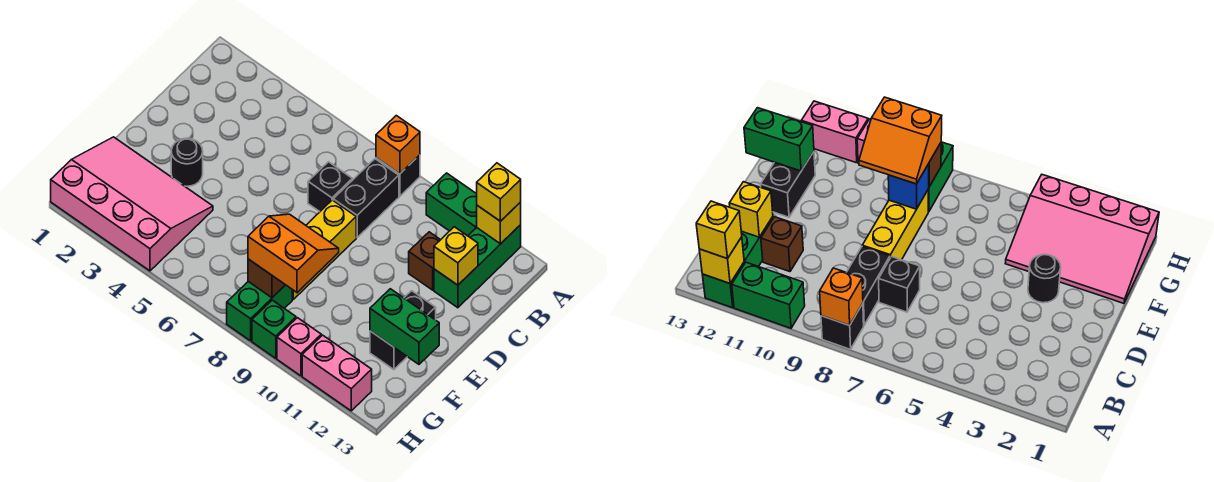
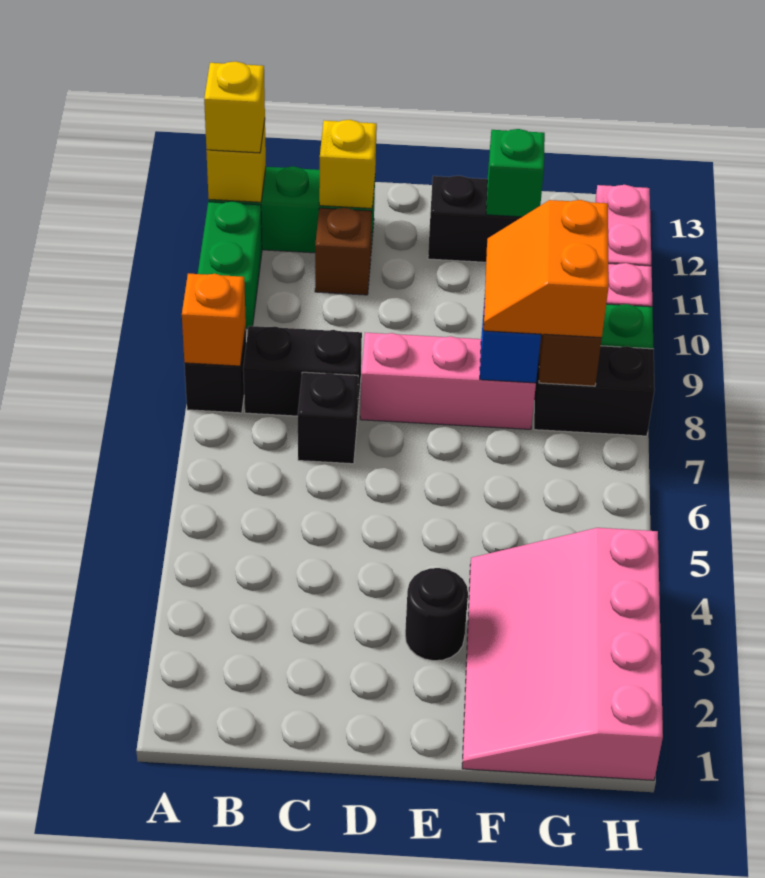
yellow brick D8:F8 level 1 -> pink brick D8:F8 level 1
green brick F12:F13 level 2 -> green brick F12 level 2
green brick G8:H8 level 1 -> black brick G8:H8 level 1

